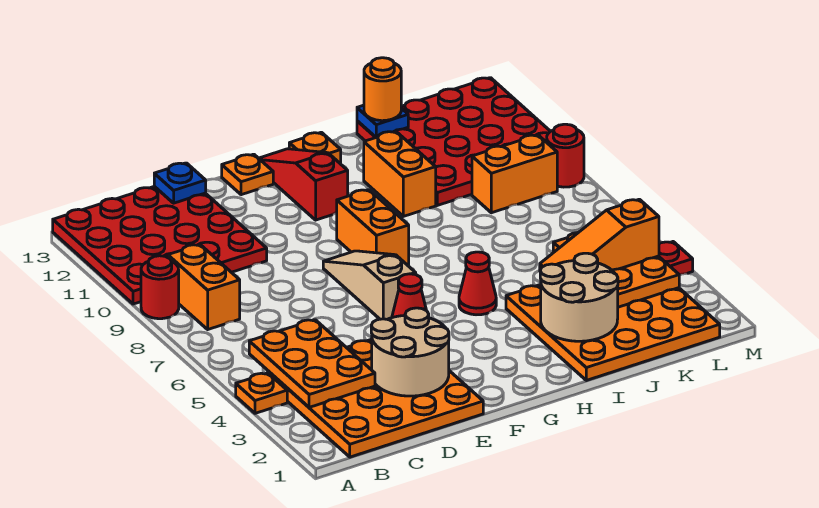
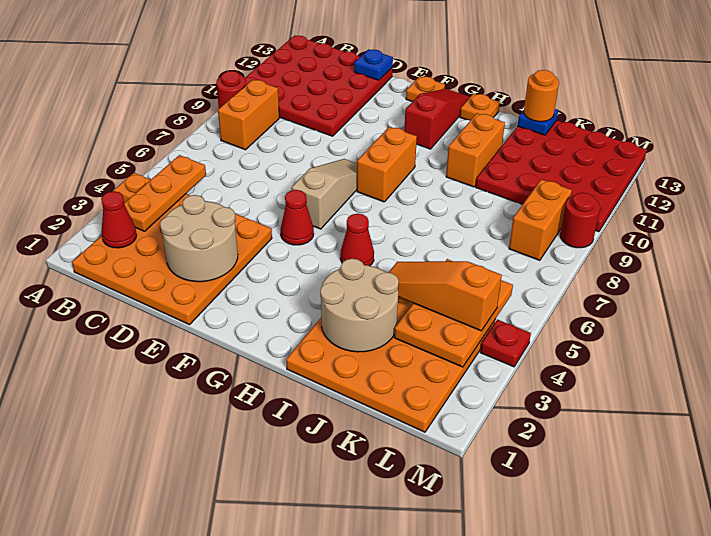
none -> red cone B2 level 2
orange plate B3:C5 level 2 -> orange plate B3:B5 level 2
orange brick K9:L9 level 1 -> orange brick L8:L9 level 1

